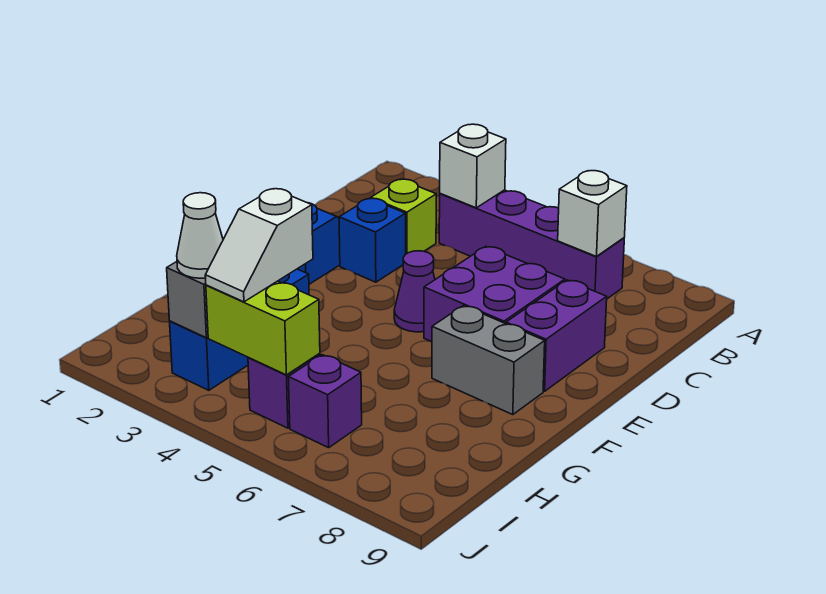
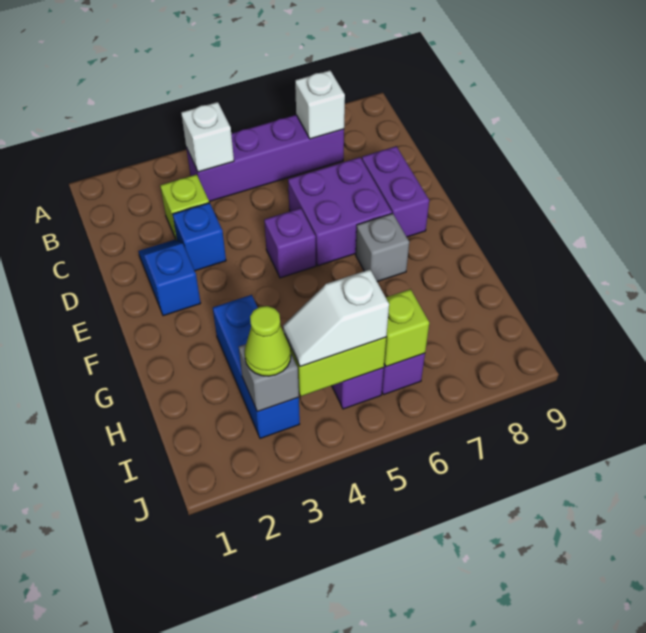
purple cone E5 level 1 -> purple brick E5 level 1
grey brick F7:F8 level 1 -> grey brick F7 level 1
white slope H4:I4 level 3 top H -> white slope I4:I5 level 3 top 5
white cone I3 level 3 -> lime cone I3 level 3
none -> lime brick I6 level 2

